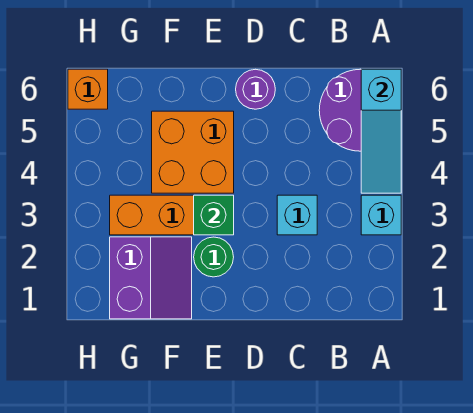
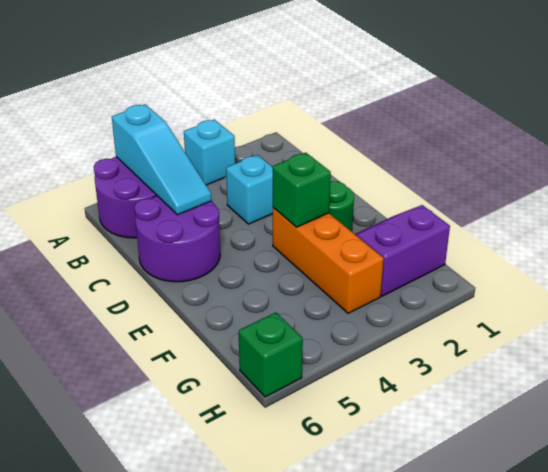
cyan slope A4:A6 level 2 top 6 -> cyan slope A5:C5 level 2 top A
purple round brick D6 level 1 -> purple round brick C5:D6 level 1
orange brick E4:F5 level 1 -> none
orange brick H6 level 1 -> green brick H6 level 1

